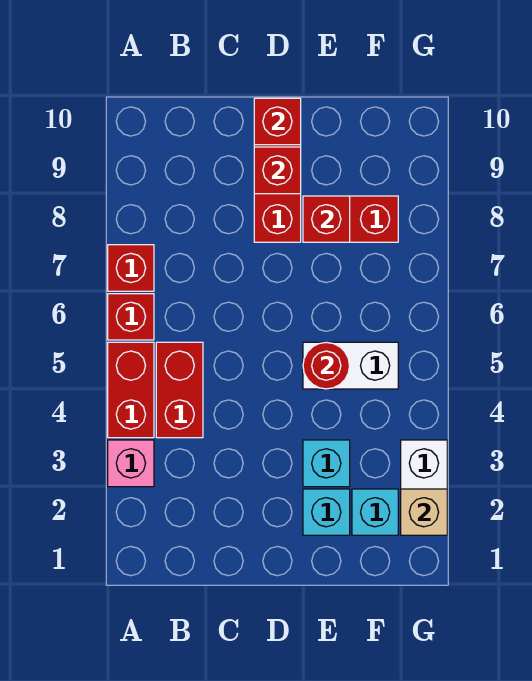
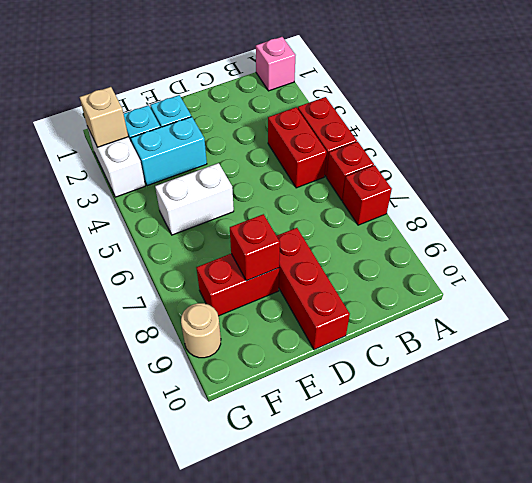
pink brick A3 level 1 -> pink brick A1 level 1
red brick D9 level 2 -> none
red brick D10 level 2 -> none
cyan brick E3 level 1 -> cyan brick E3:F3 level 1
red round brick E5 level 2 -> none
none -> tan round brick G9 level 1

